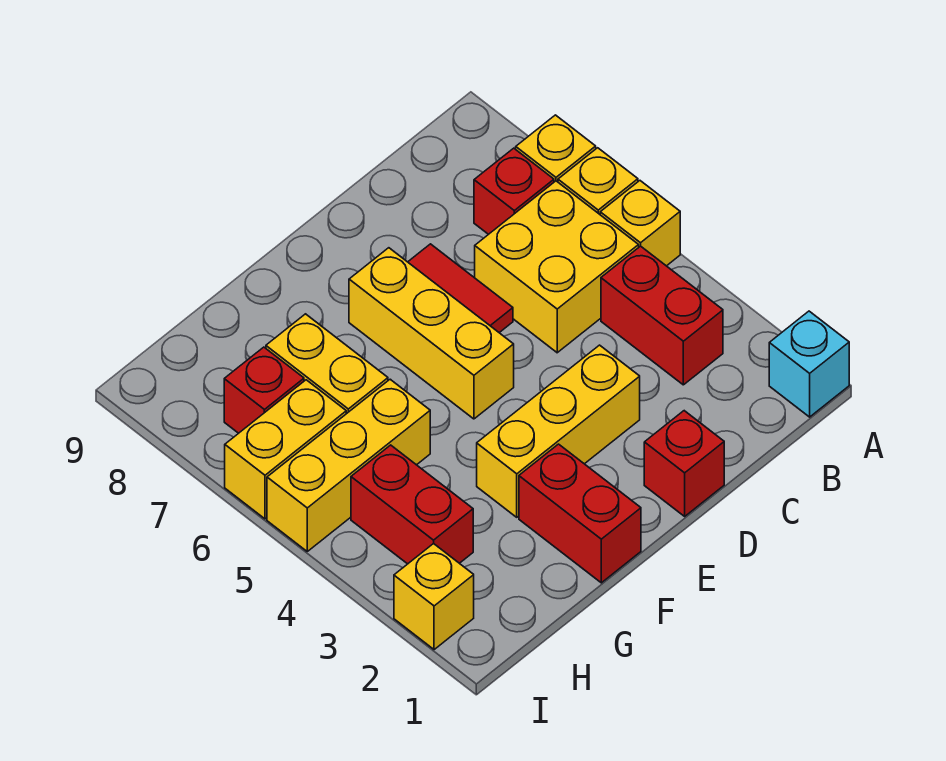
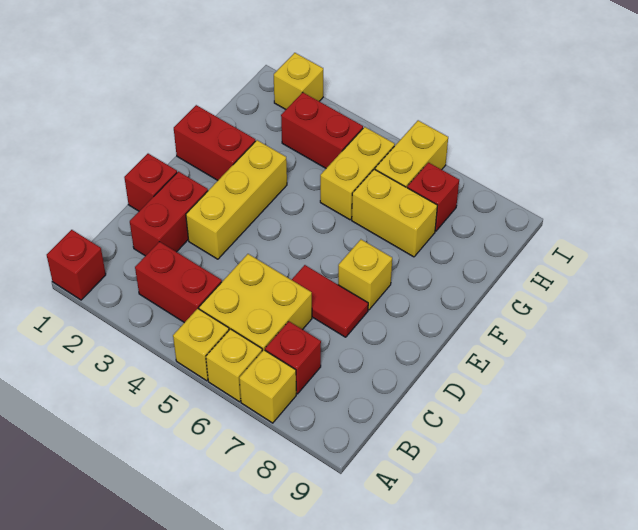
cyan brick A1 level 1 -> red brick A1 level 1
none -> red brick C2:D2 level 1
yellow brick E5:E7 level 1 -> yellow brick E7 level 1
yellow brick G5:I5 level 1 -> yellow brick G5:H5 level 1

